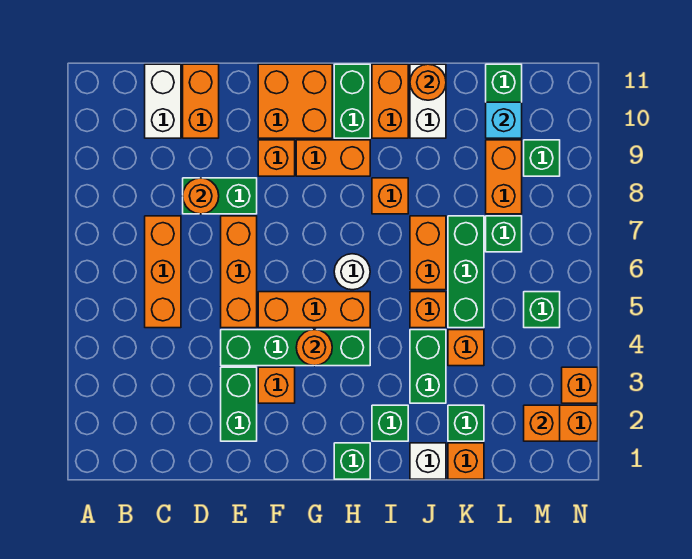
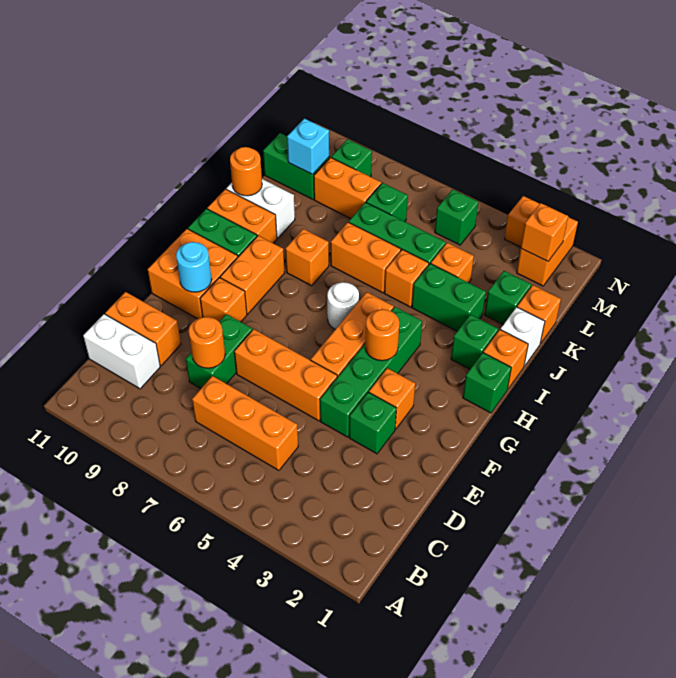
green brick E2:E3 level 1 -> green brick E3 level 1
none -> cyan round brick F10 level 2
none -> orange brick I1 level 1

